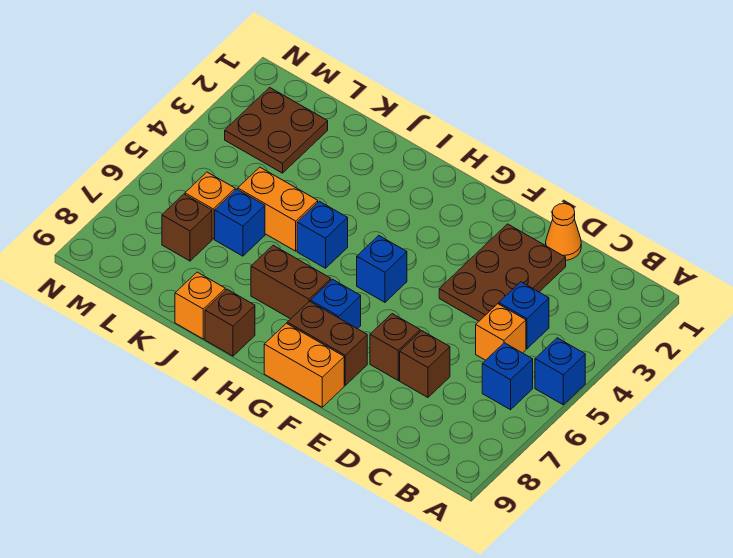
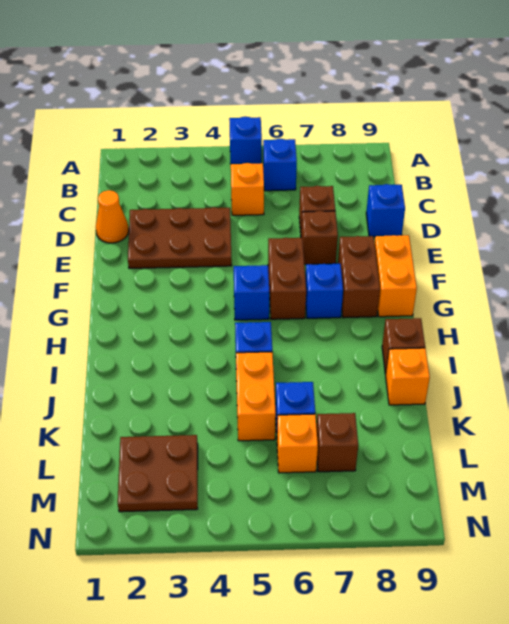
blue brick C4 level 1 -> blue brick D9 level 1
brown brick H7:I7 level 1 -> brown brick F6:G6 level 1

